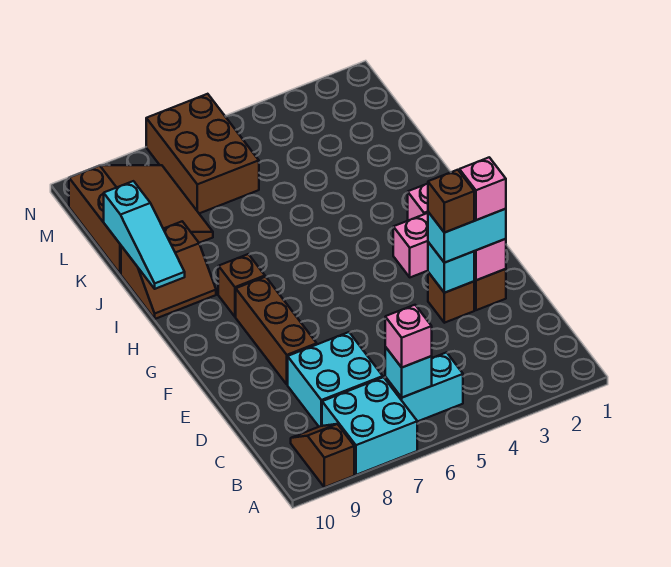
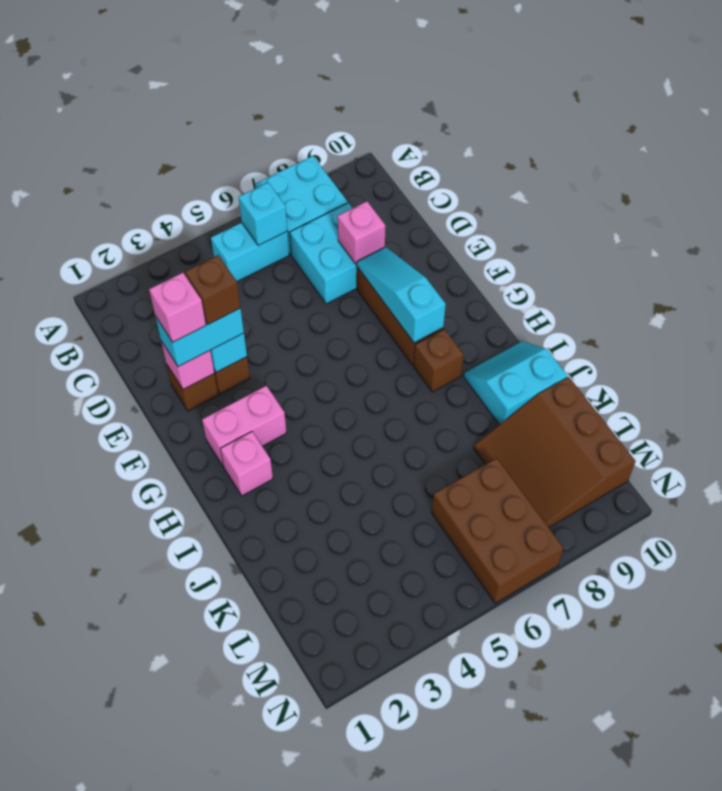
brown slope A9:B9 level 1 top A -> none
pink brick B6 level 3 -> pink brick D8 level 2
brown slope I9:J10 level 1 top J -> cyan slope I9:J10 level 1 top J
cyan slope I10:K10 level 2 top K -> cyan slope E8:G8 level 2 top G

